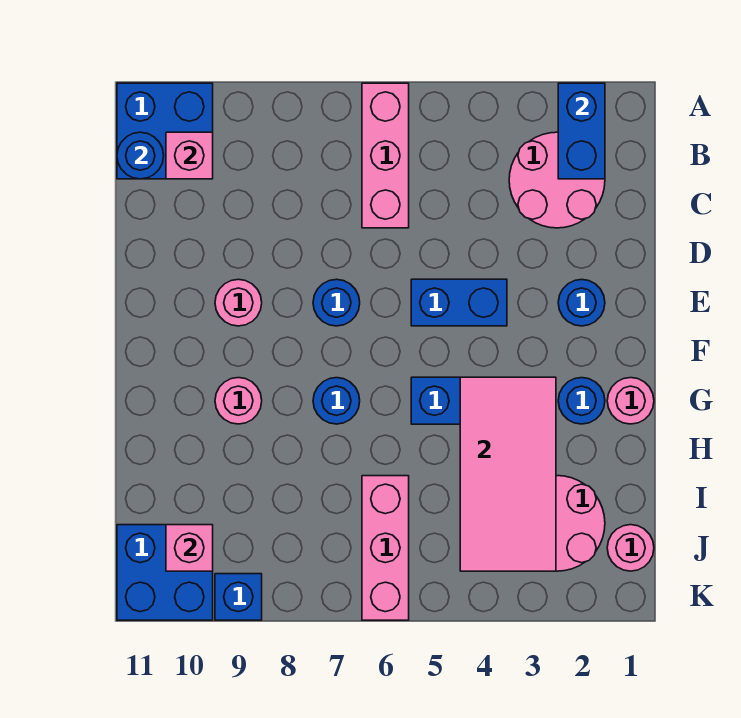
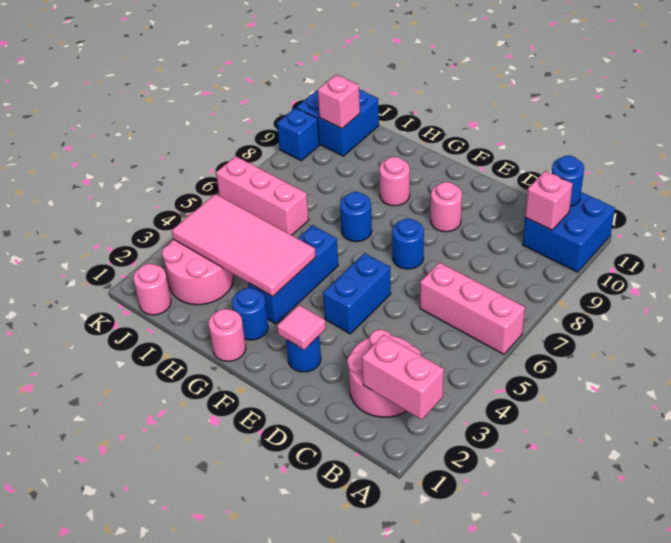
blue brick A2:B2 level 2 -> pink brick A2:B2 level 2
none -> pink tile E2 level 2

